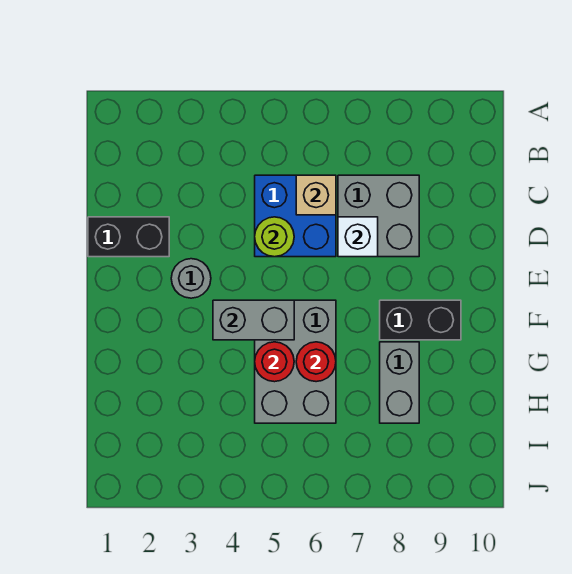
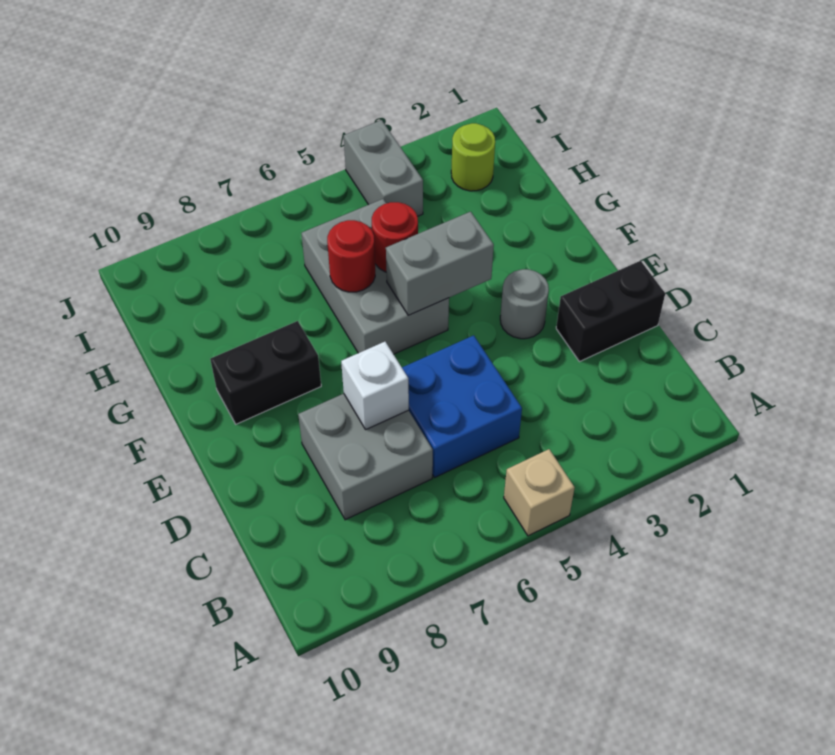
tan brick C6 level 2 -> tan brick A5 level 1
lime round brick D5 level 2 -> lime round brick I2 level 1
grey brick G8:H8 level 1 -> grey brick I4:J4 level 1

